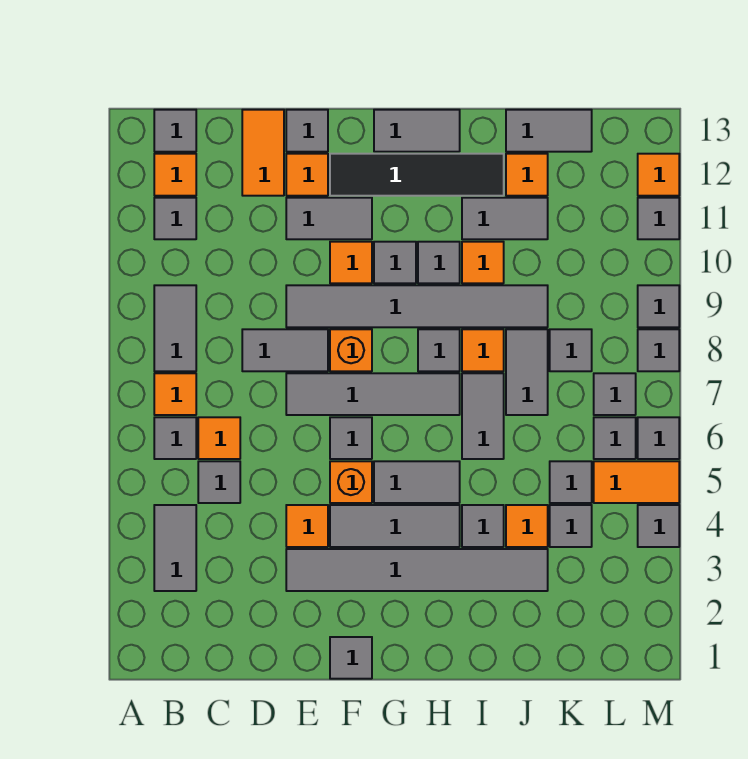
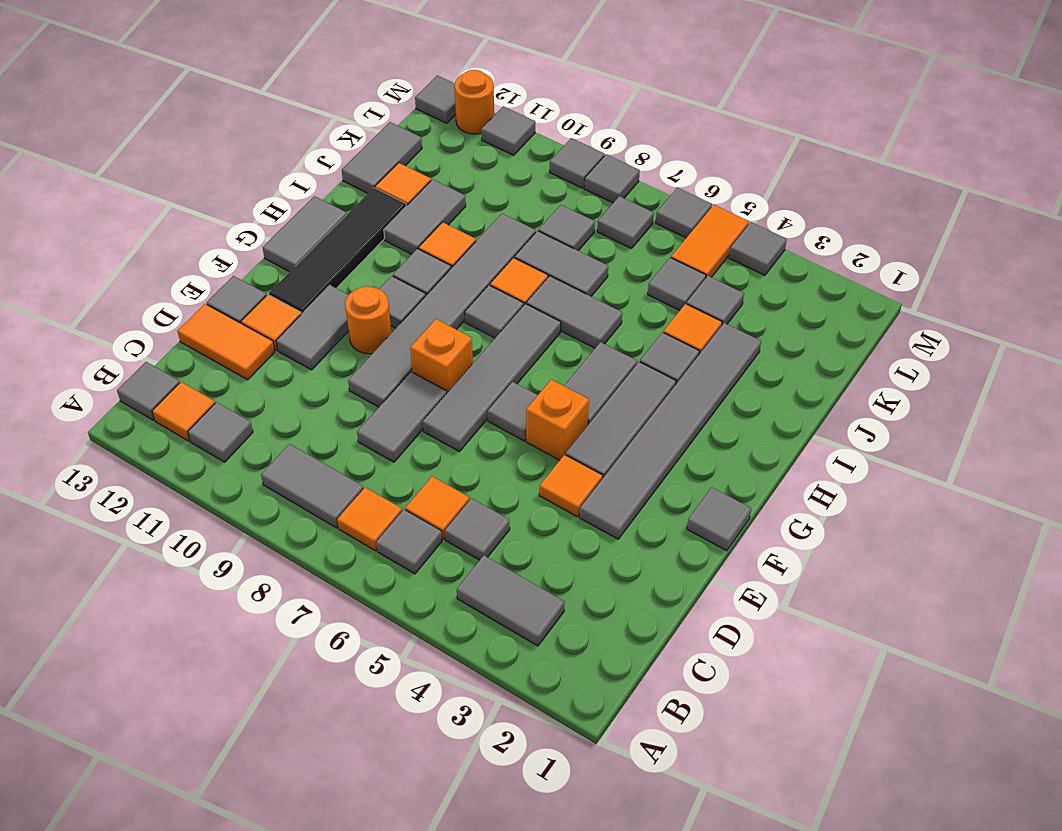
orange tile F10 level 1 -> orange round brick F10 level 1
grey tile L6 level 1 -> grey tile M13 level 1
orange tile M12 level 1 -> orange round brick M12 level 1

